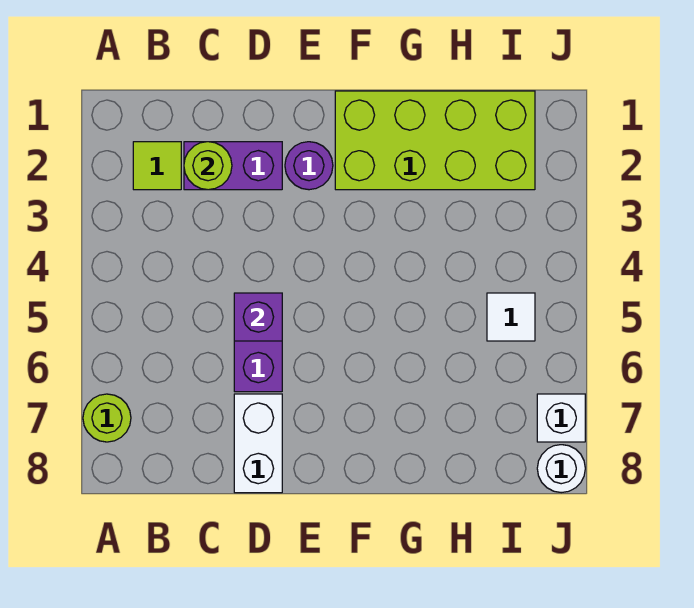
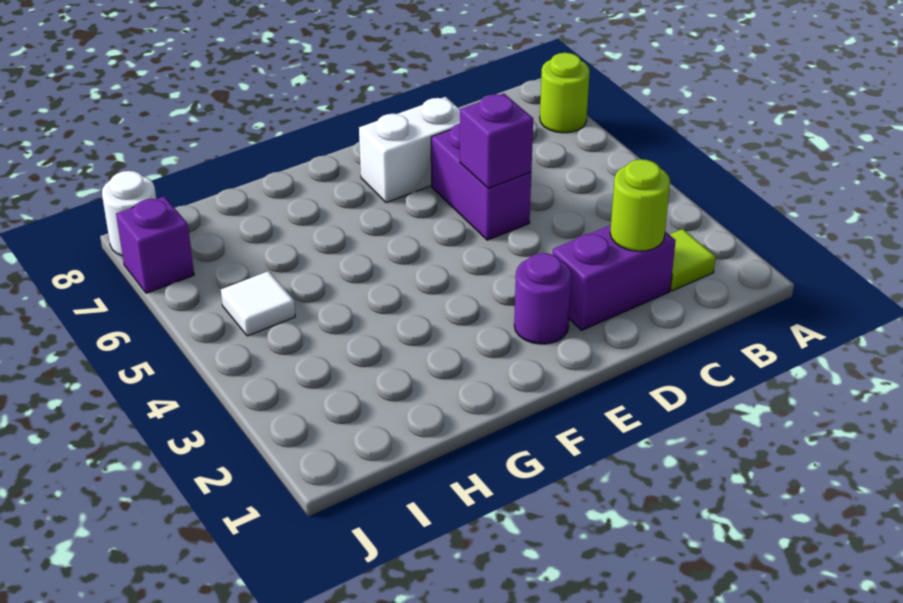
white brick D7:D8 level 1 -> white brick D7:E7 level 1
lime brick F1:I2 level 1 -> none
white brick J7 level 1 -> purple brick J7 level 1

